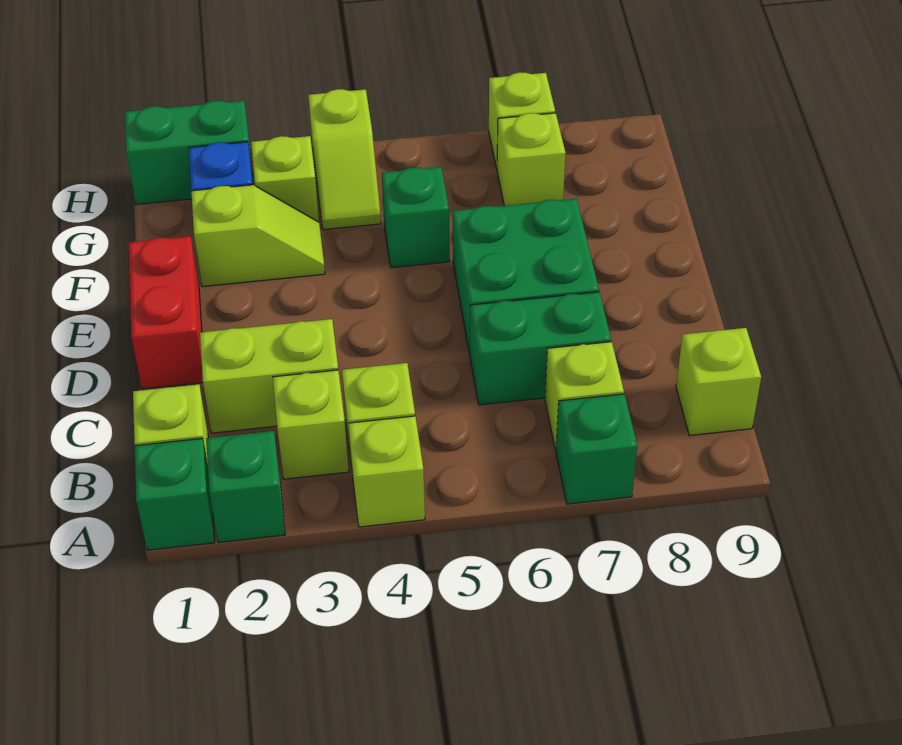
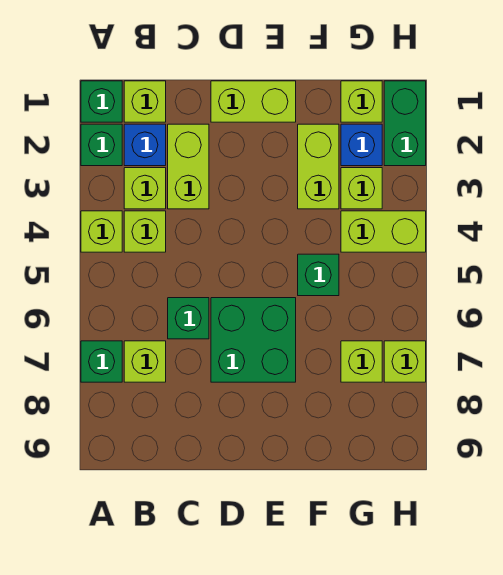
none -> blue brick B2 level 1
lime brick B9 level 1 -> lime brick G1 level 1
green brick C6:C7 level 1 -> green brick C6 level 1
red brick D1:E1 level 1 -> lime brick D1:E1 level 1
lime slope F2:F3 level 1 top 2 -> lime brick F2:F3 level 1
lime slope G4:H4 level 1 top H -> lime brick G4:H4 level 1

